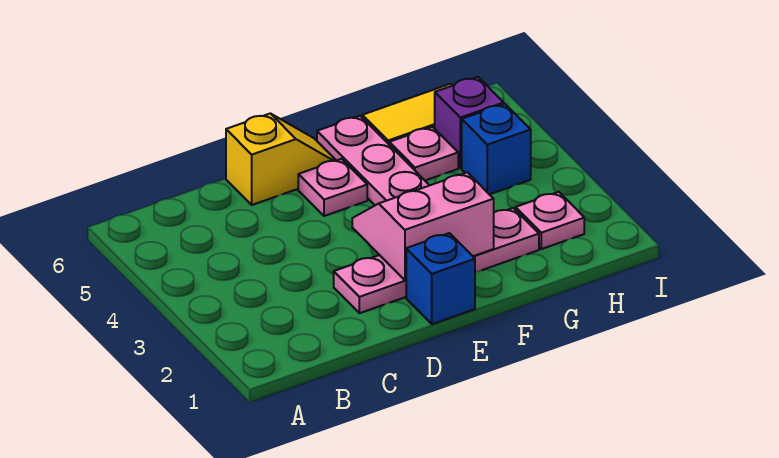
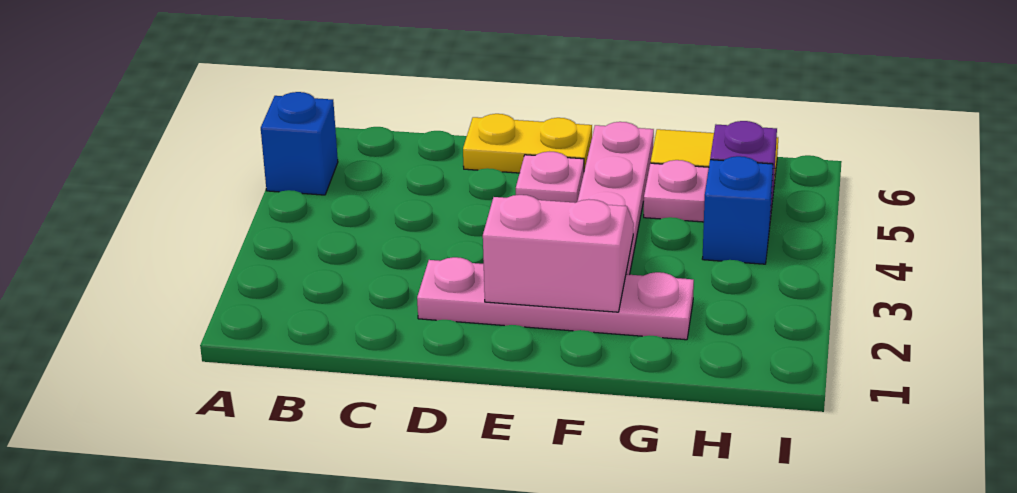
yellow slope D6:E6 level 1 top D -> yellow plate D6:E6 level 1
blue brick E1 level 1 -> blue brick A5 level 1
pink plate H2 level 1 -> none

